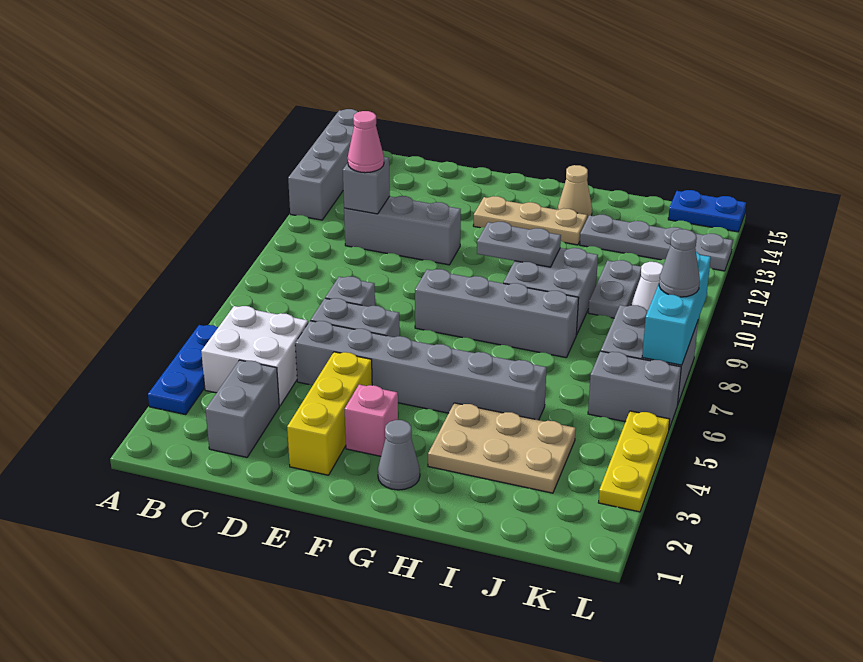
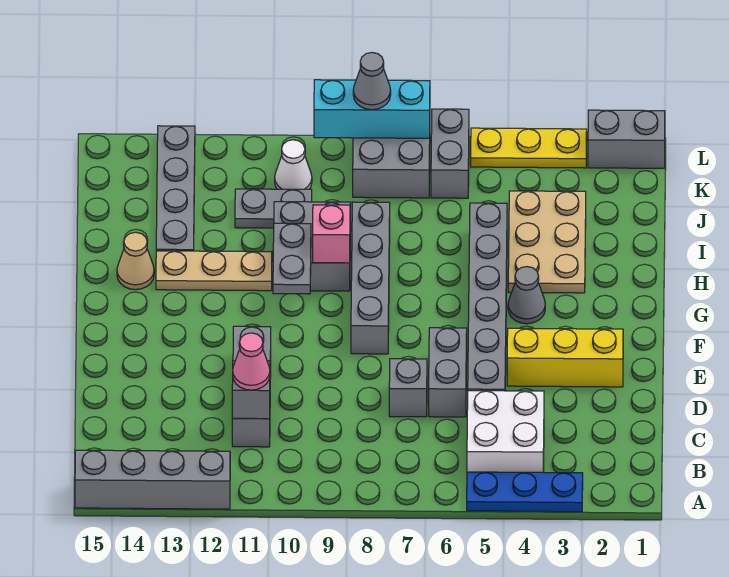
grey brick C2:C3 level 1 -> grey brick L1:L2 level 1
pink brick F3 level 1 -> pink brick H9 level 2
tan plate F13:H13 level 1 -> tan plate H11:H13 level 1
grey cone G2 level 1 -> grey cone G4 level 1
blue plate K15:L15 level 1 -> none

